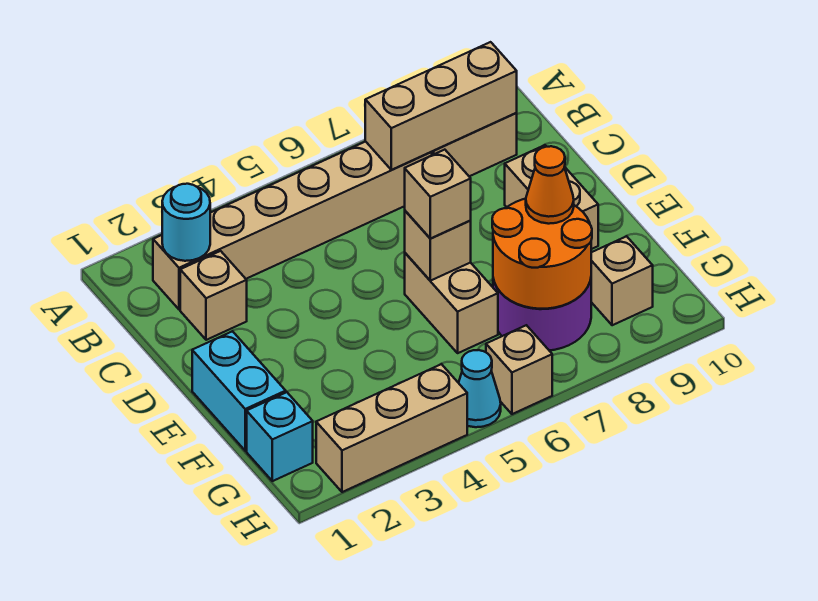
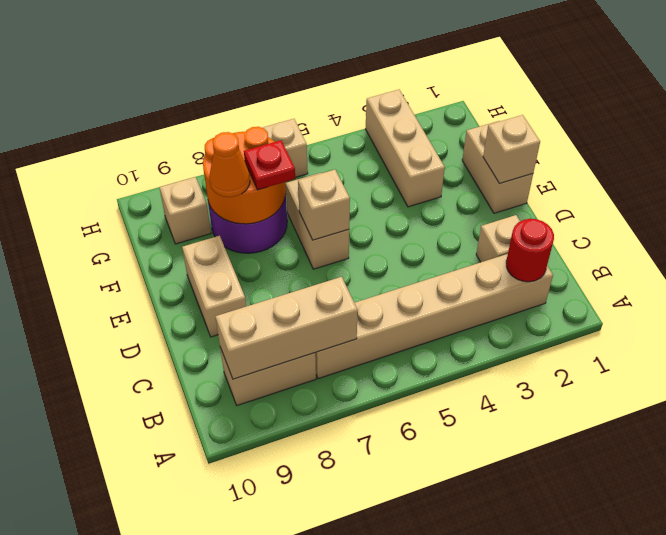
cyan round brick B2 level 2 -> red round brick B2 level 2
cyan brick E1:F1 level 1 -> tan brick E1:F1 level 1
tan brick E6 level 3 -> tan brick E1 level 2
none -> red plate F7 level 3
cyan brick G1 level 1 -> none
tan brick H2:H4 level 1 -> tan brick F3:H3 level 1
cyan cone H5 level 1 -> none

